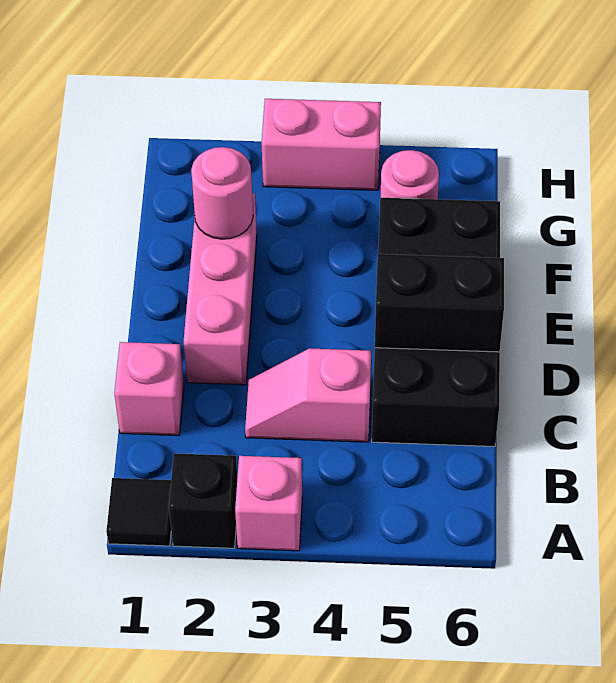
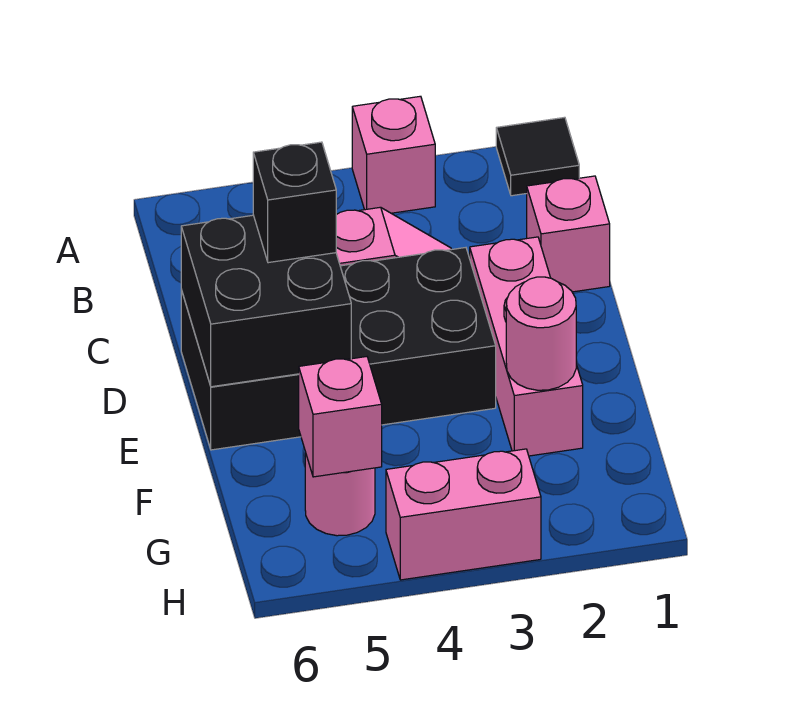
black brick A2 level 1 -> black brick D5 level 3
black brick C5:F6 level 1 -> black brick D3:E6 level 1
black brick D5:D6 level 2 -> black brick D5:E6 level 2
none -> pink brick G5 level 2

